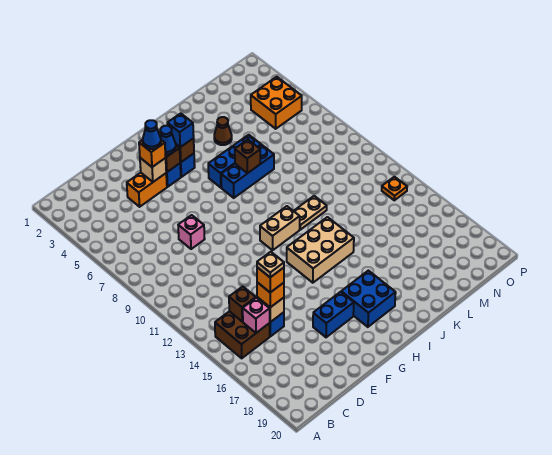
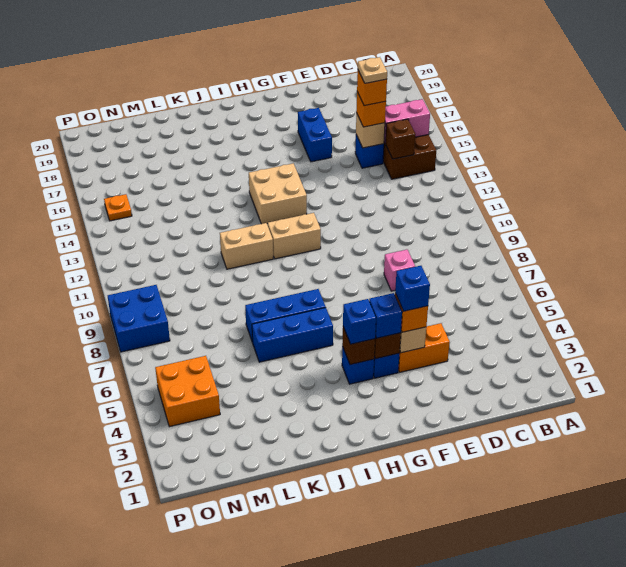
pink brick C15 level 2 -> pink brick B15:C15 level 2
blue cone F4 level 4 -> blue brick F4 level 4
blue brick F17:G17 level 1 -> blue brick F16:F17 level 1
blue cone G4 level 3 -> blue brick G4 level 3
tan brick H13:J14 level 1 -> tan brick H13:I14 level 1
blue brick H17:I18 level 1 -> blue brick O8:P9 level 1
brown brick J7 level 2 -> none
tan plate J11:K11 level 1 -> tan brick J11:K11 level 1
brown cone K4 level 1 -> none
orange plate O13 level 1 -> orange plate O15 level 1

